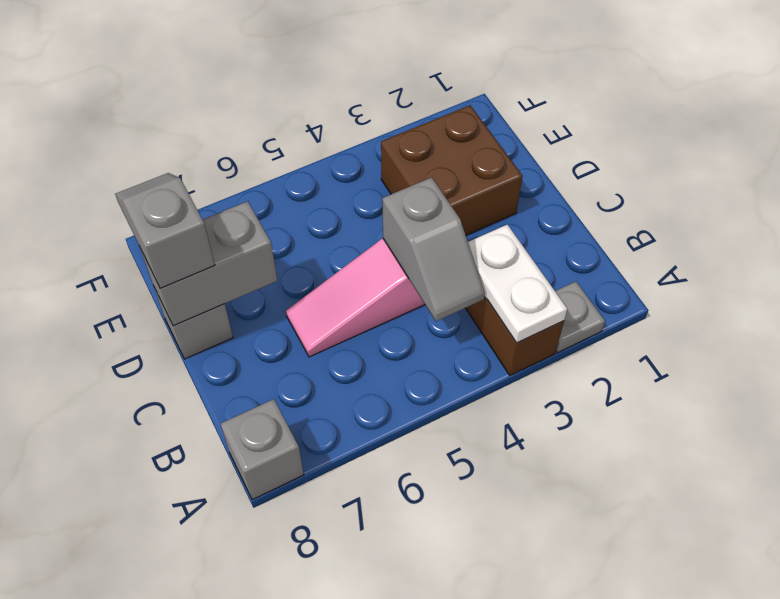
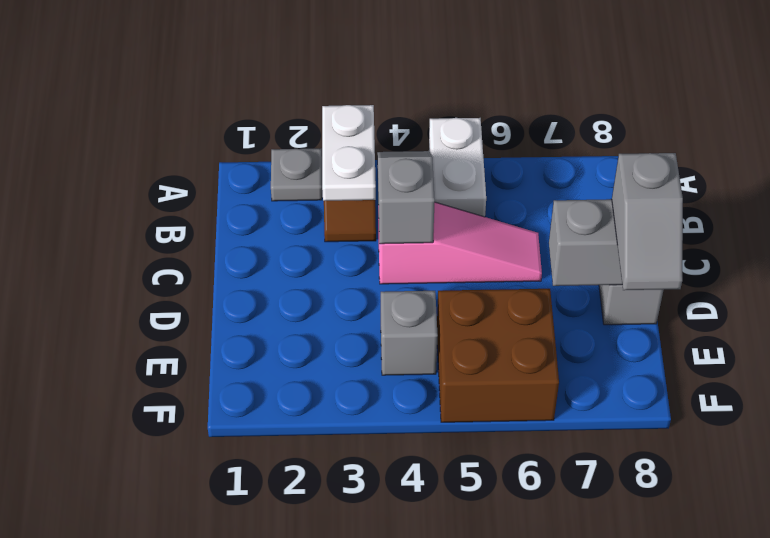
none -> white brick A5:B5 level 1
grey brick A8 level 1 -> grey brick E4 level 1
brown brick D2:E3 level 1 -> brown brick E5:F6 level 1

